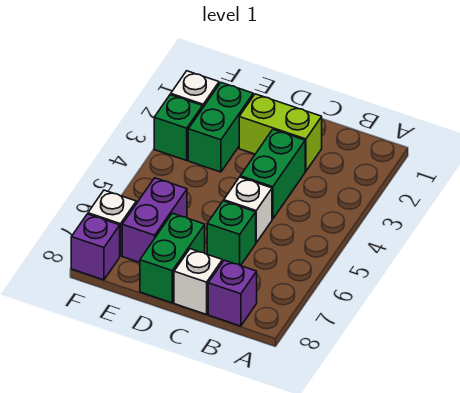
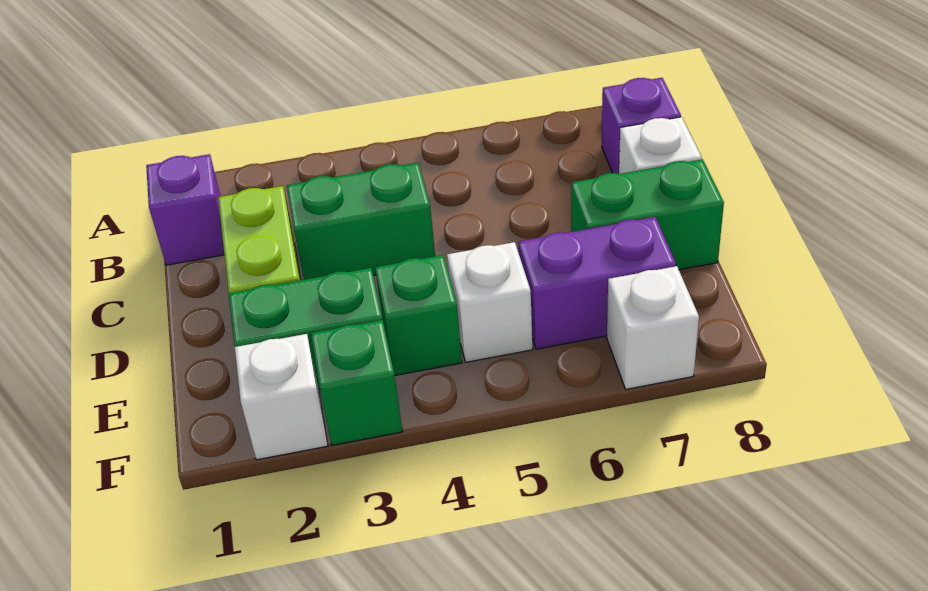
white brick C5 level 1 -> white brick E5 level 1
green brick C6 level 1 -> green brick E4 level 1
purple brick F8 level 1 -> purple brick B1 level 1

